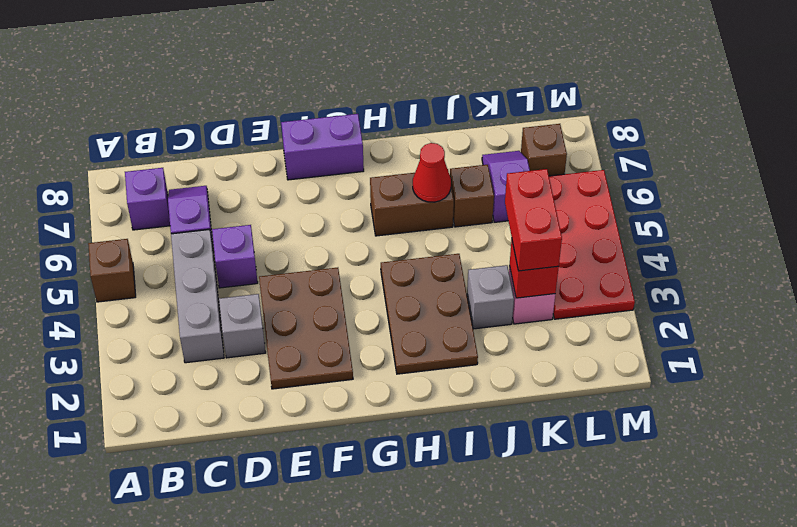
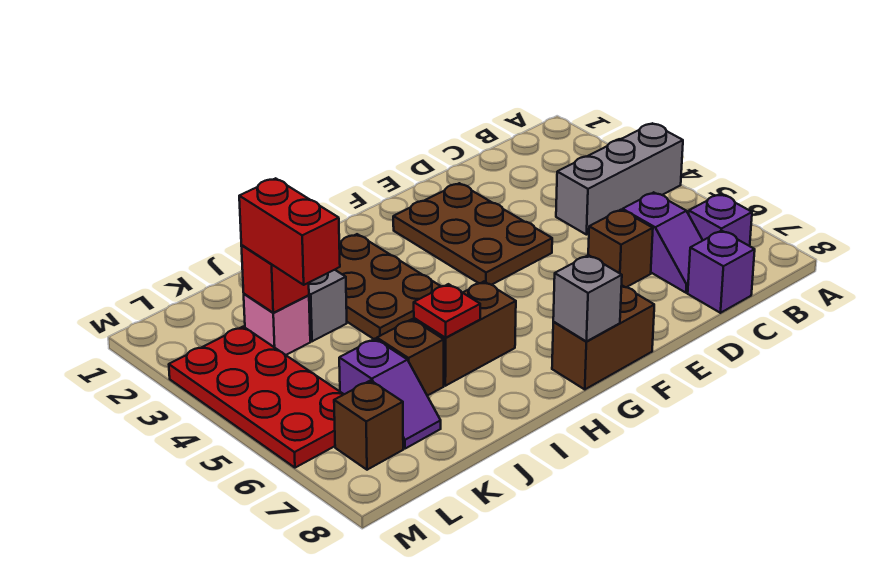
brown brick A5 level 1 -> brown brick D6 level 1
grey brick C3:C5 level 1 -> grey brick A4:C4 level 1
grey brick D3 level 1 -> grey brick G8 level 2
purple brick D5 level 1 -> purple brick C8 level 1
purple brick F8:G8 level 1 -> brown brick F8:G8 level 1
red cone I6 level 2 -> red plate I6 level 2

